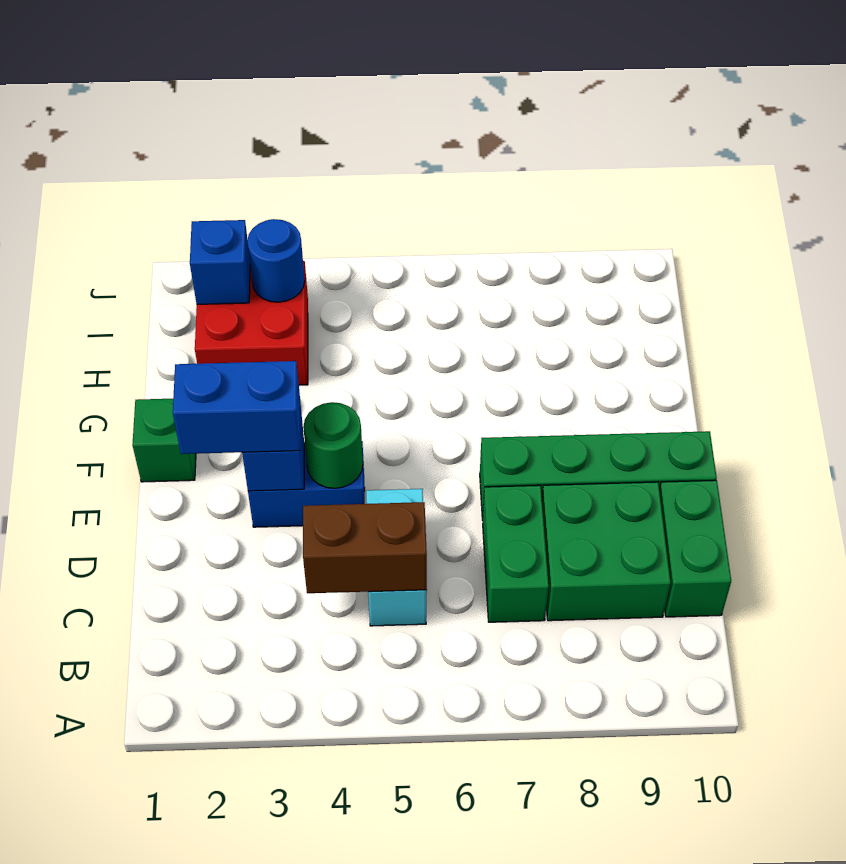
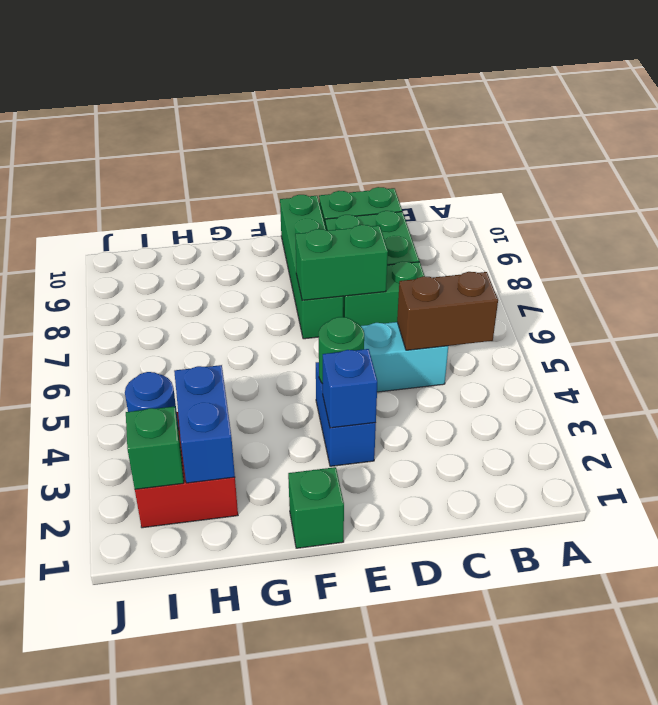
brown brick C4:C5 level 2 -> brown brick B5:C5 level 2
none -> green brick D7:E7 level 2
blue brick E2:E3 level 3 -> blue brick H2:H3 level 2
blue brick I2 level 2 -> green brick I2 level 2

